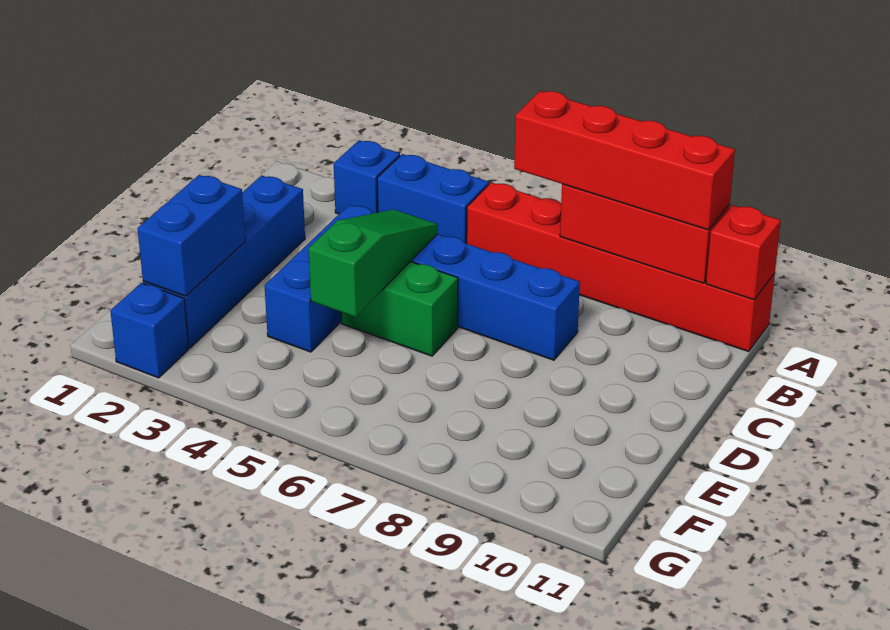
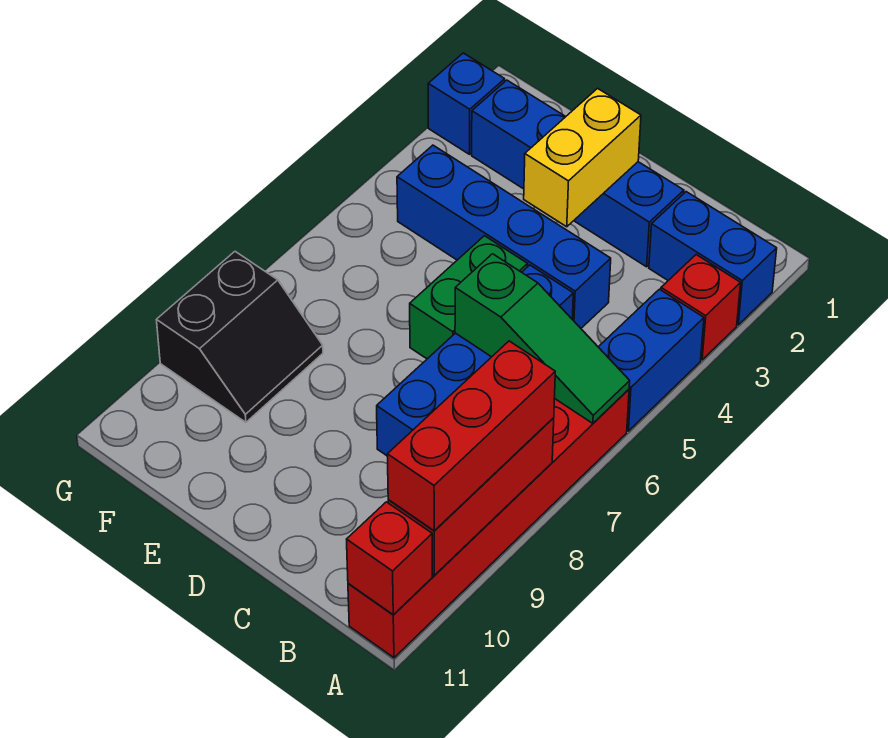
blue brick A3 level 1 -> red brick A3 level 1
red brick A7:A10 level 3 -> red brick A8:A10 level 3
blue brick C4:E4 level 1 -> blue brick C4:F4 level 1
green slope C5:E5 level 2 top E -> green slope A6:C6 level 2 top C
none -> yellow brick D2:D3 level 2
blue brick E2:F2 level 2 -> blue brick A2:B2 level 1
none -> black slope F8:G9 level 1 top G

